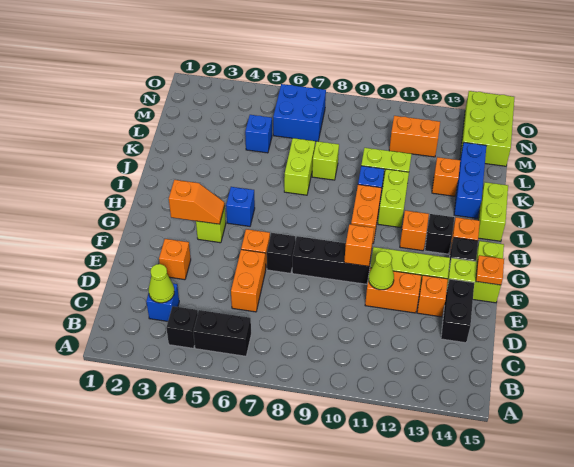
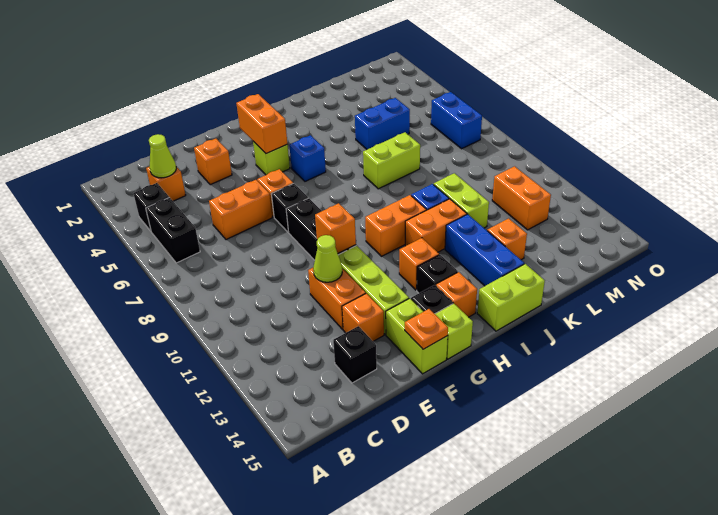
blue brick C3 level 1 -> orange brick C3 level 1
black brick D14:E14 level 1 -> black brick D14 level 1
orange slope G3:G4 level 2 top 3 -> orange brick G3:G4 level 2
lime brick I11:J11 level 1 -> orange brick I11:J11 level 1
blue brick J14:L14 level 1 -> blue brick J12:J14 level 1
lime brick K8 level 1 -> none
blue brick L5 level 1 -> blue brick K5:L5 level 1
blue brick M6:N7 level 1 -> blue brick N6:N7 level 1
lime brick M14:O15 level 1 -> none

